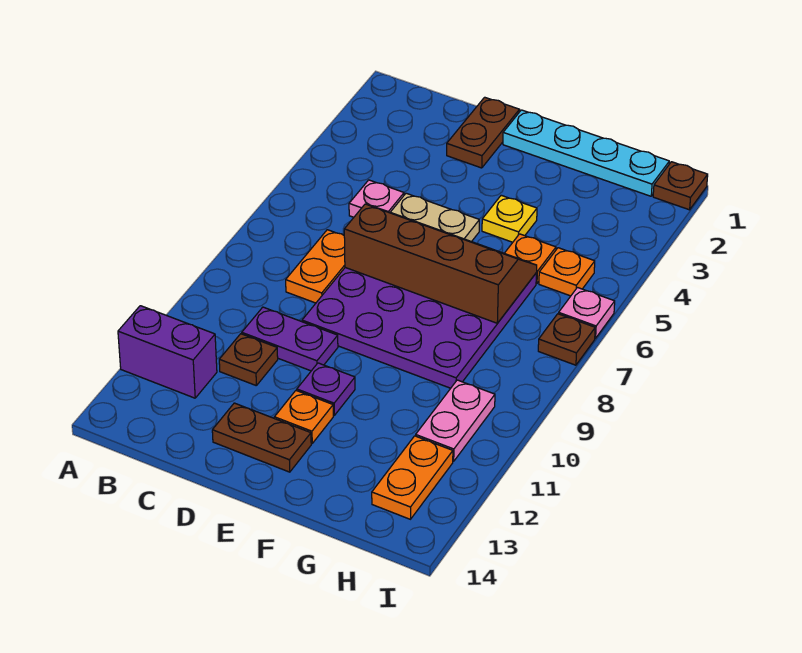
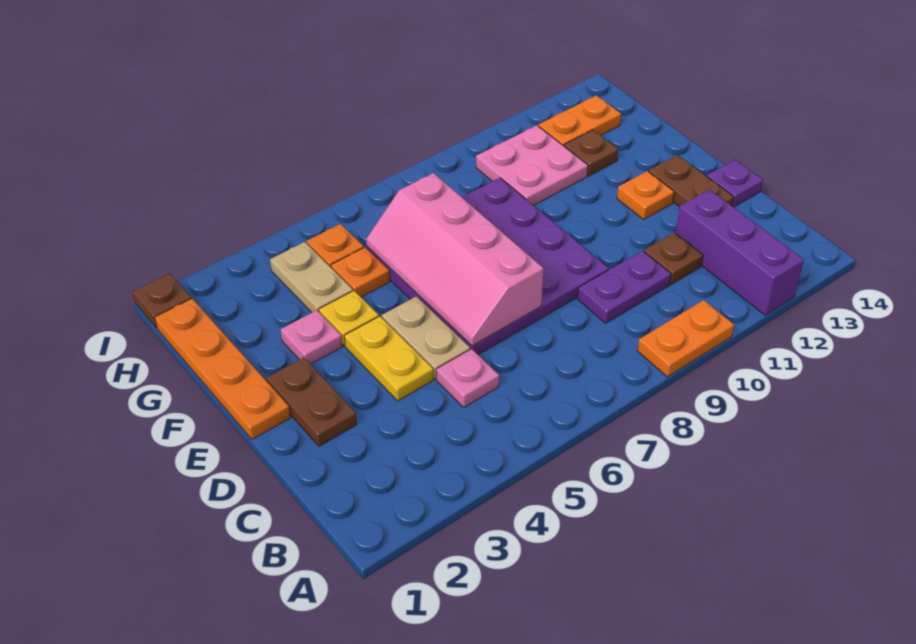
purple brick A12:B12 level 1 -> purple brick A12:C12 level 1
orange plate C7:C8 level 1 -> orange plate A9:A10 level 1
purple plate C10:D10 level 1 -> purple plate C9:C10 level 1
brown plate D1:D2 level 1 -> brown plate D2:E2 level 1
none -> yellow plate D4:E4 level 1
brown slope D6:G7 level 2 top 7 -> pink slope D6:G7 level 2 top 7
cyan plate E1:H1 level 1 -> orange plate E1:H1 level 1
purple plate E11 level 1 -> purple plate D14 level 1
none -> tan plate G4:H4 level 1
pink plate H10:H11 level 1 -> pink plate G10:H11 level 1
pink plate I6 level 1 -> pink plate F3 level 1
brown plate I7 level 1 -> brown plate G12 level 1

